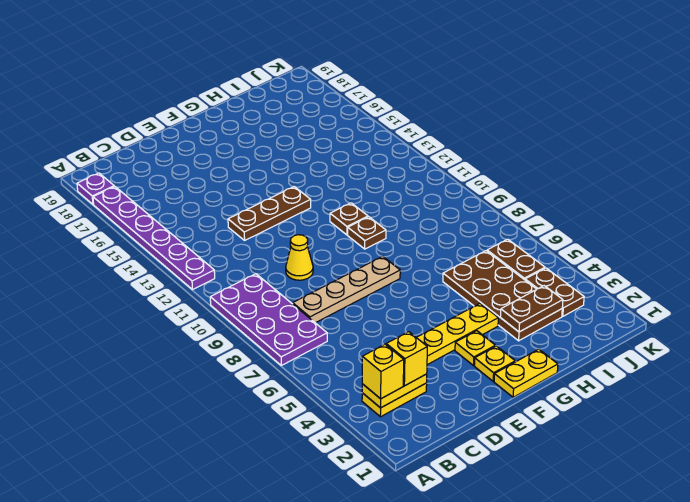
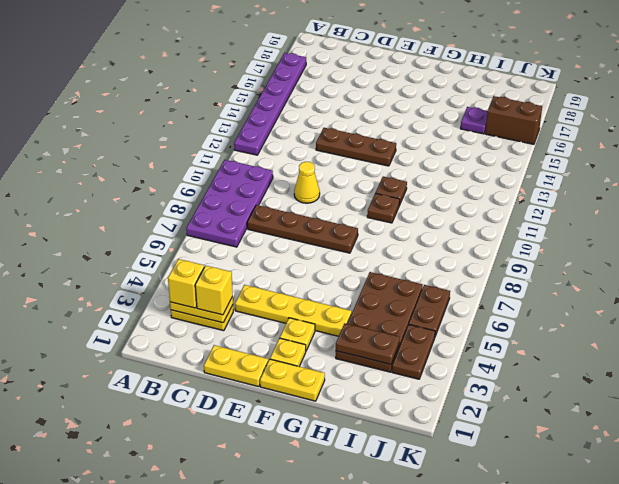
purple plate A18 level 1 -> purple plate I16 level 1
tan plate C8:F8 level 1 -> brown plate C8:F8 level 1
none -> yellow plate D1:E1 level 1
none -> brown brick J16:K16 level 1

